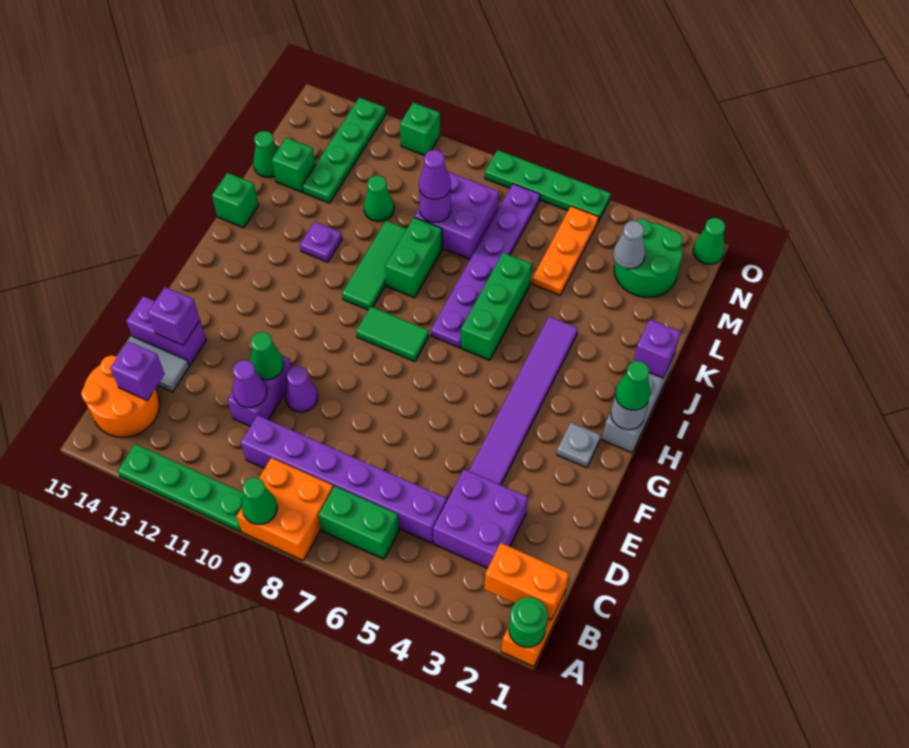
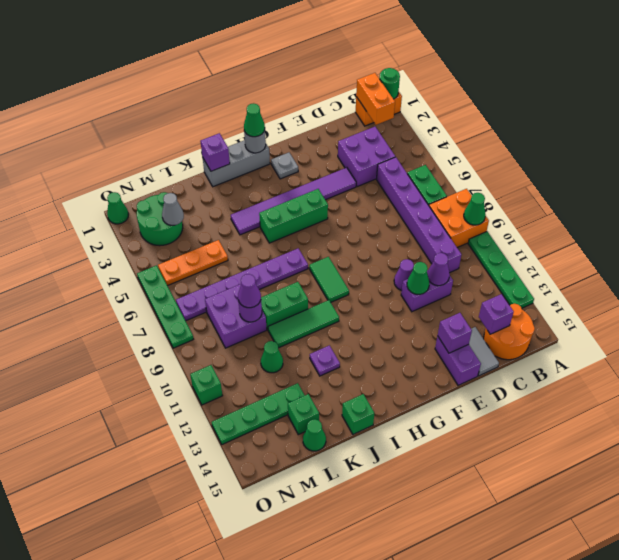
green brick I6:K6 level 1 -> green brick G5:I5 level 1

